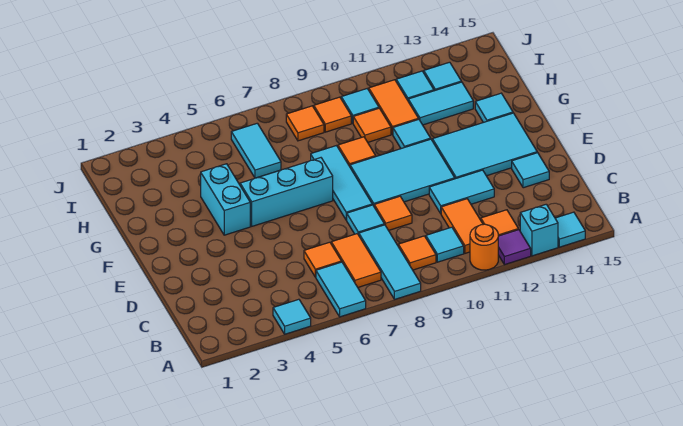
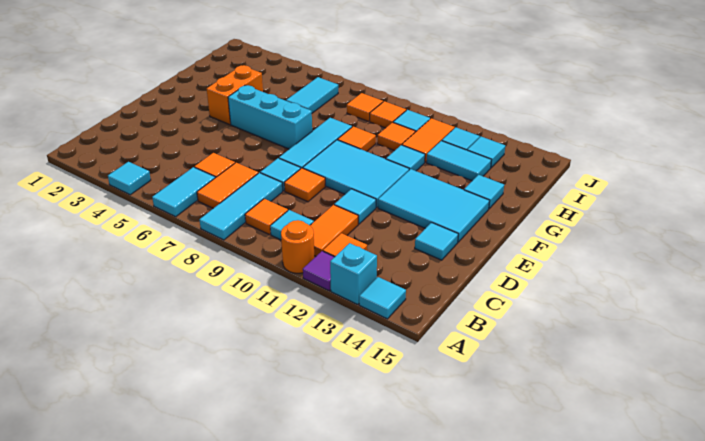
cyan tile D11:D12 level 1 -> cyan tile D11 level 1
cyan brick F4:G4 level 1 -> orange brick F4:G4 level 1

